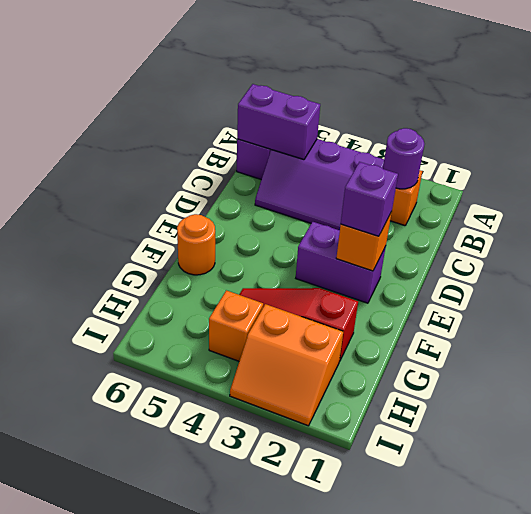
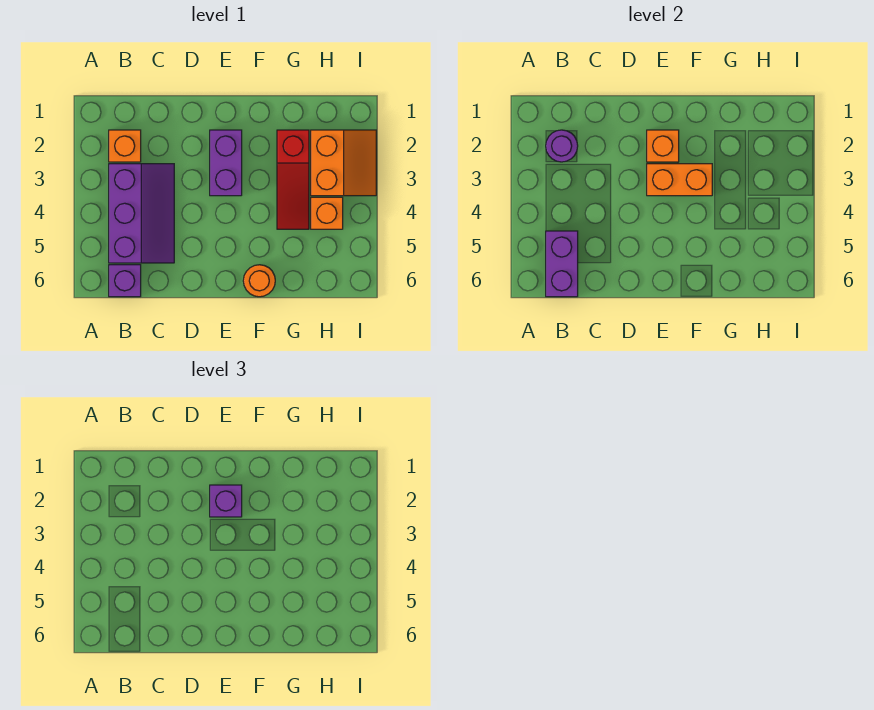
none -> orange brick E3:F3 level 2

